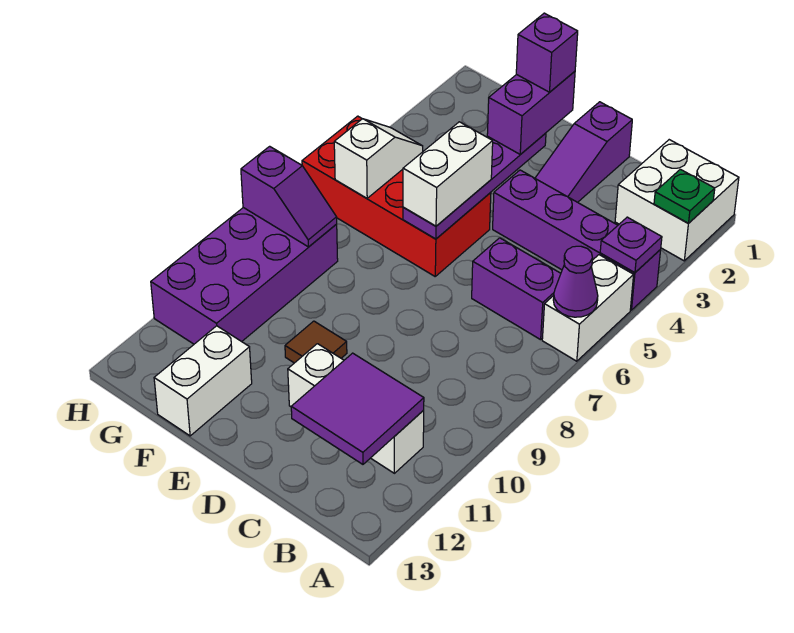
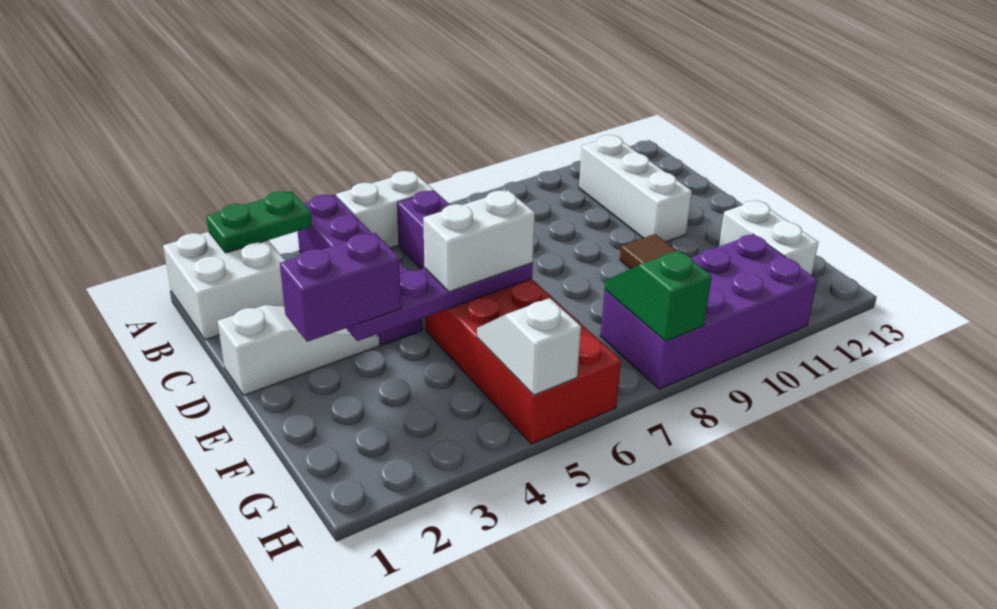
green plate A2 level 2 -> green plate A2:A3 level 2
purple plate A4 level 2 -> none
purple cone A6 level 2 -> none
purple tile B11:C12 level 2 -> none
purple slope D1:D3 level 1 top 1 -> white slope D1:D3 level 1 top 1
purple brick E2 level 4 -> none
white brick F12:F13 level 1 -> white brick F12:G12 level 1
white slope G5:G6 level 2 top 6 -> white slope G5:H5 level 2 top H
purple slope G8:H8 level 2 top H -> green slope G8:H8 level 2 top H

